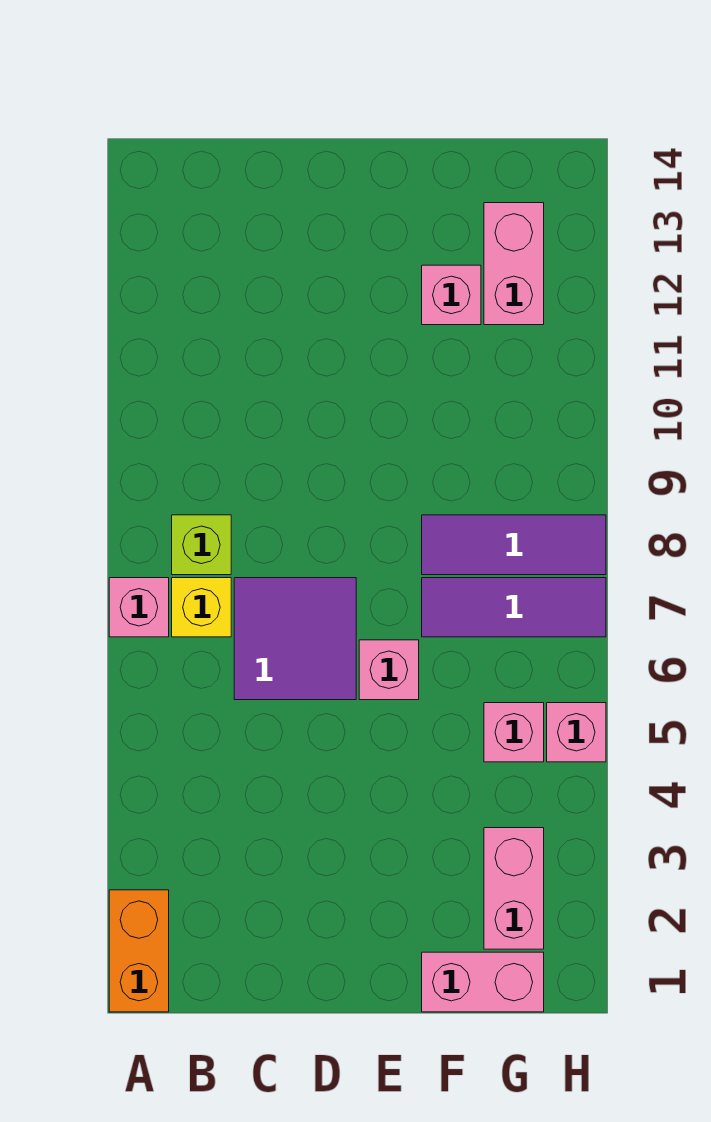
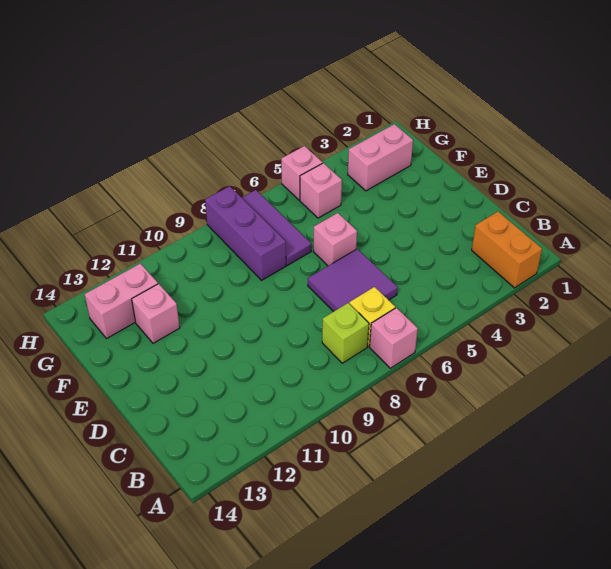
orange brick A1:A2 level 1 -> orange brick A2:B2 level 1
pink brick F1:G1 level 1 -> none
purple tile F8:H8 level 1 -> purple brick F8:H8 level 1

